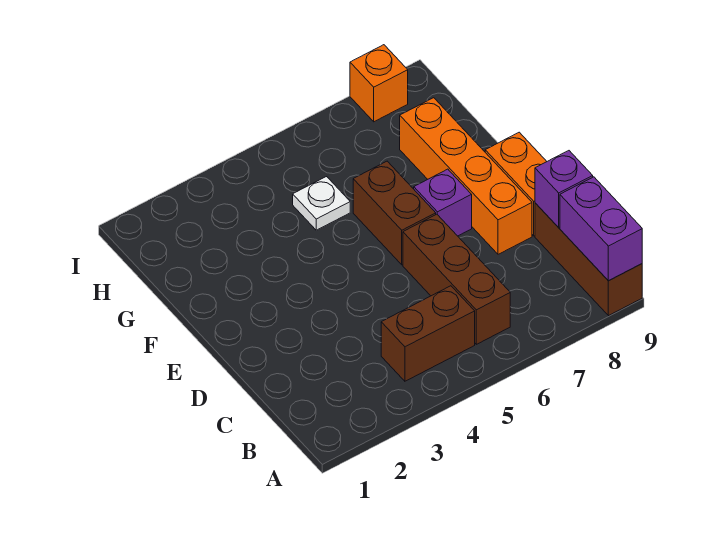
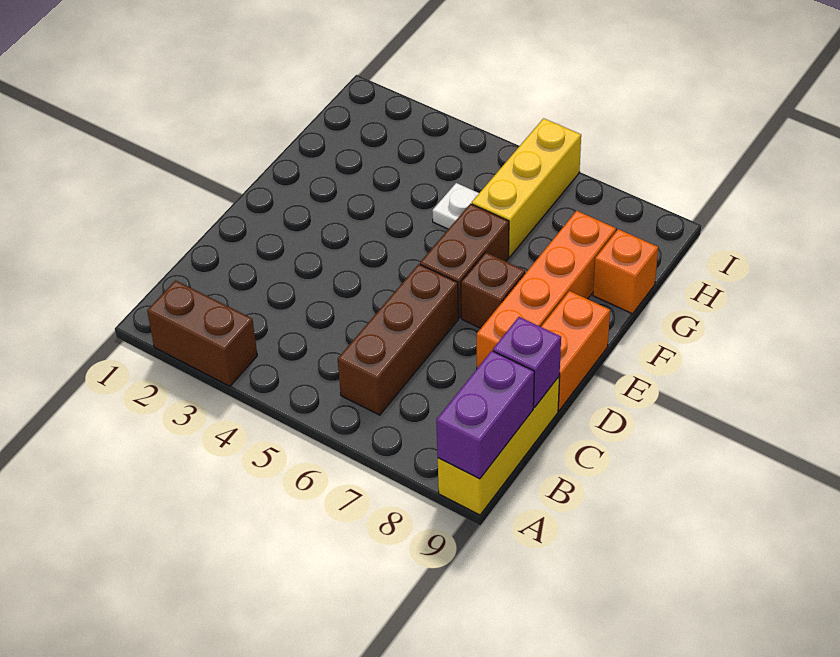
brown brick A9:C9 level 1 -> yellow brick A9:C9 level 1
brown brick B4:B5 level 1 -> brown brick A2:A3 level 1
purple brick E7 level 1 -> brown brick E7 level 1
none -> yellow brick G6:I6 level 1
orange brick I8 level 1 -> orange brick G9 level 1

